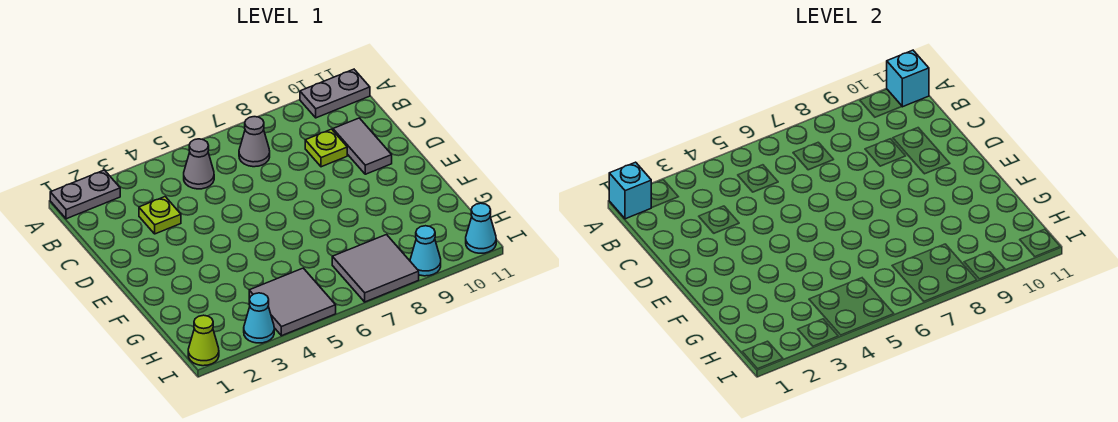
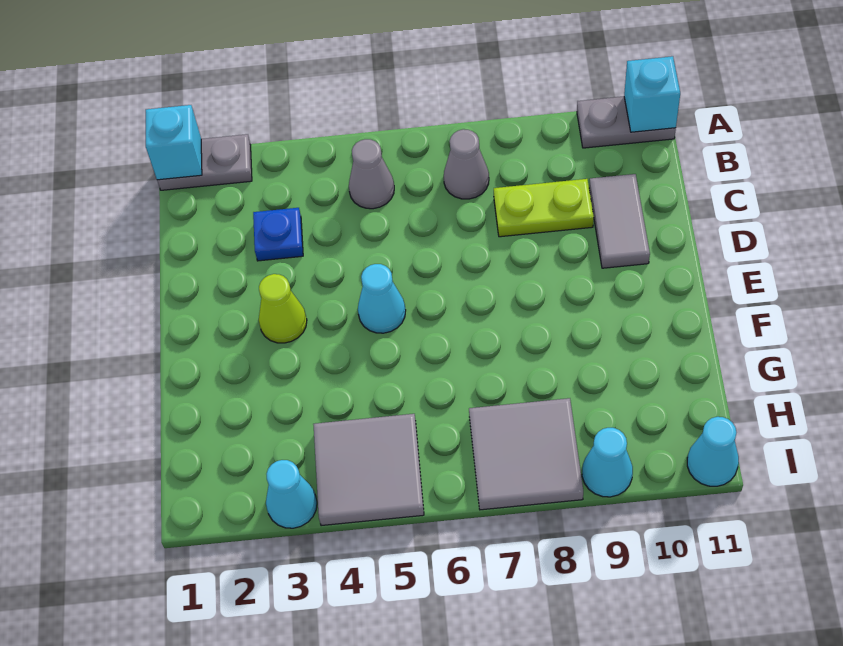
lime plate C3 level 1 -> blue plate C3 level 1
lime plate C9 level 1 -> lime plate C8:C9 level 1
none -> cyan cone E5 level 1
lime cone I1 level 1 -> lime cone E3 level 1

